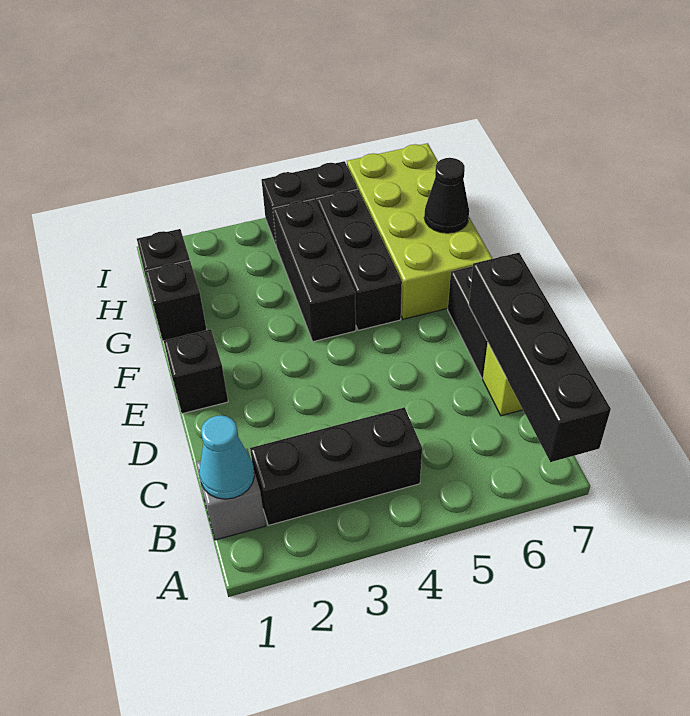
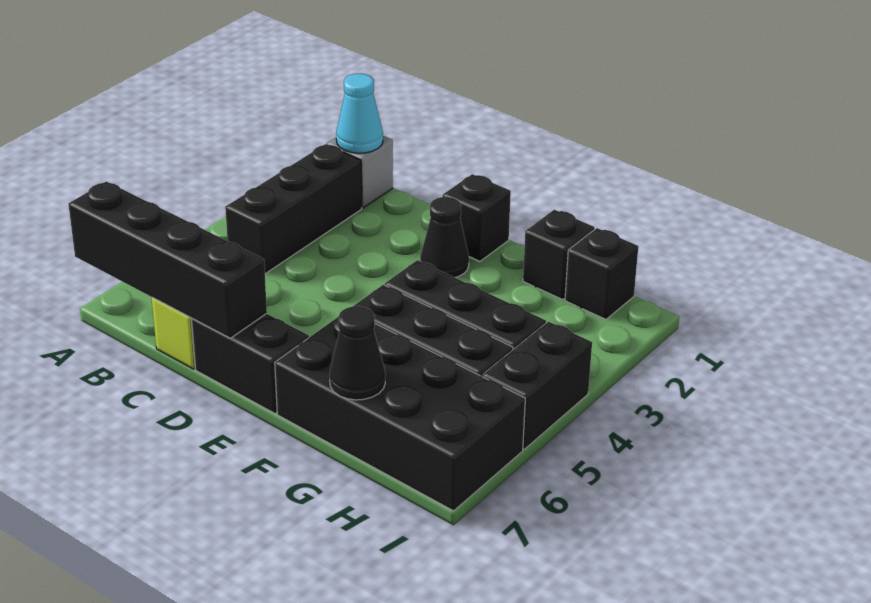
none -> black cone E2 level 1
lime brick F6:I7 level 1 -> black brick F6:I7 level 1

